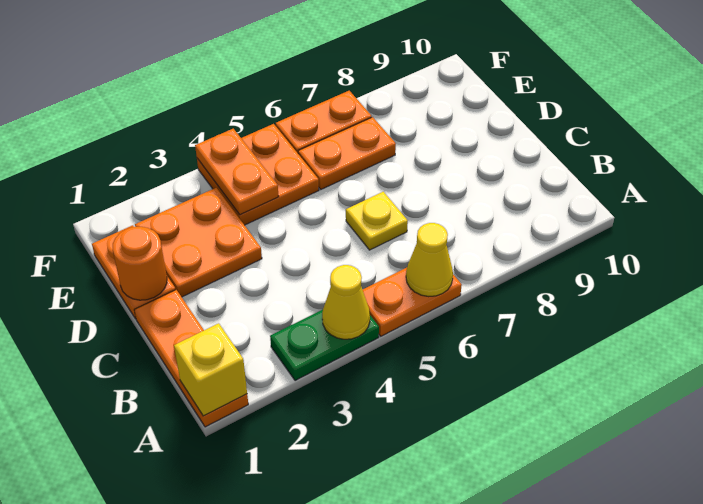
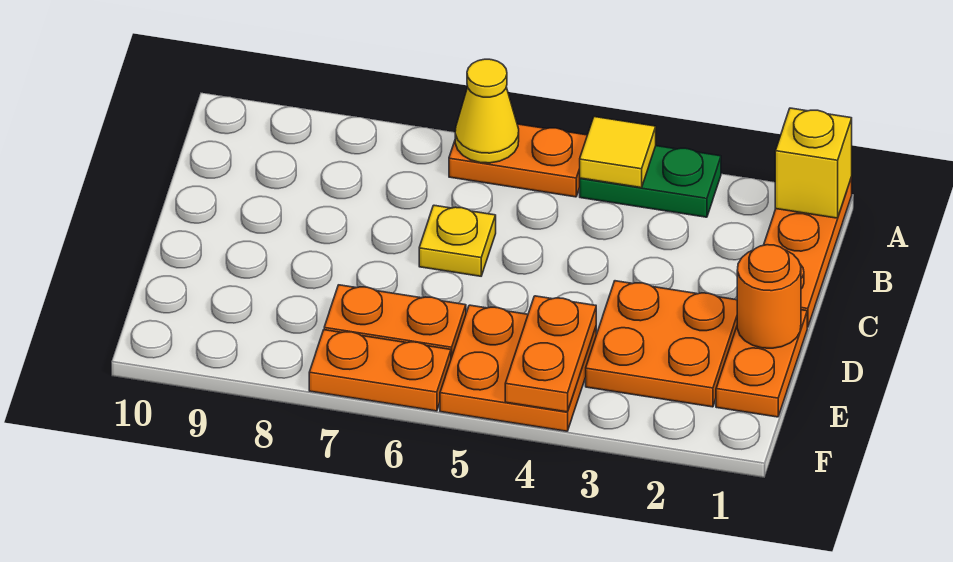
yellow cone A4 level 2 -> yellow tile A4 level 2

